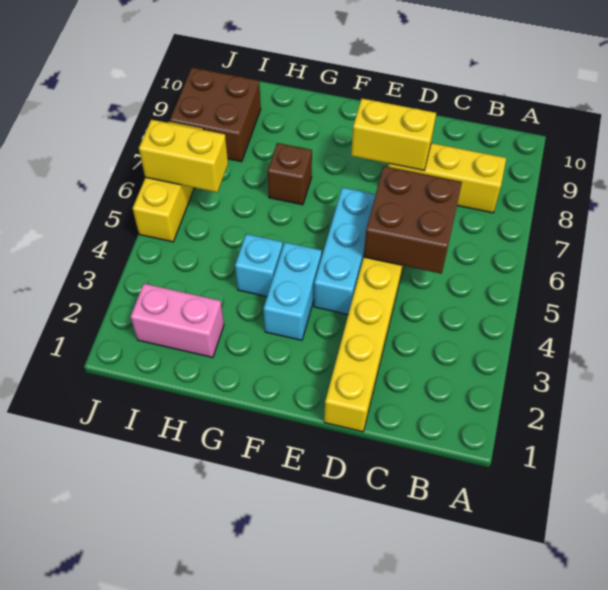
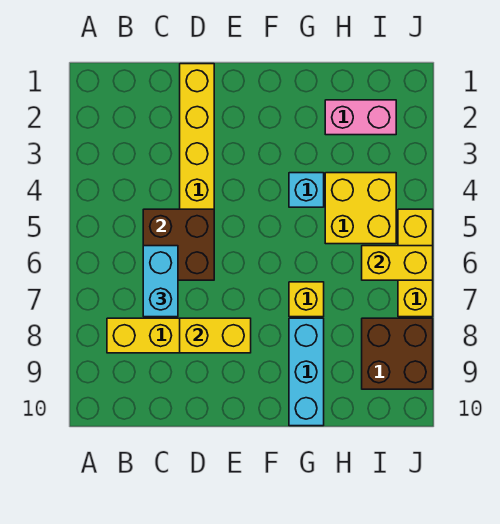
cyan brick E4:E6 level 1 -> cyan brick G8:G10 level 1
cyan brick F3:F4 level 1 -> cyan brick C6:C7 level 3
brown brick G7 level 1 -> yellow brick G7 level 1
none -> yellow brick H4:I5 level 1

